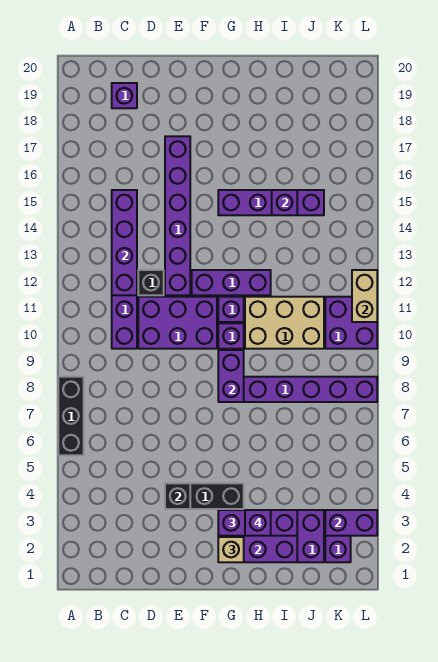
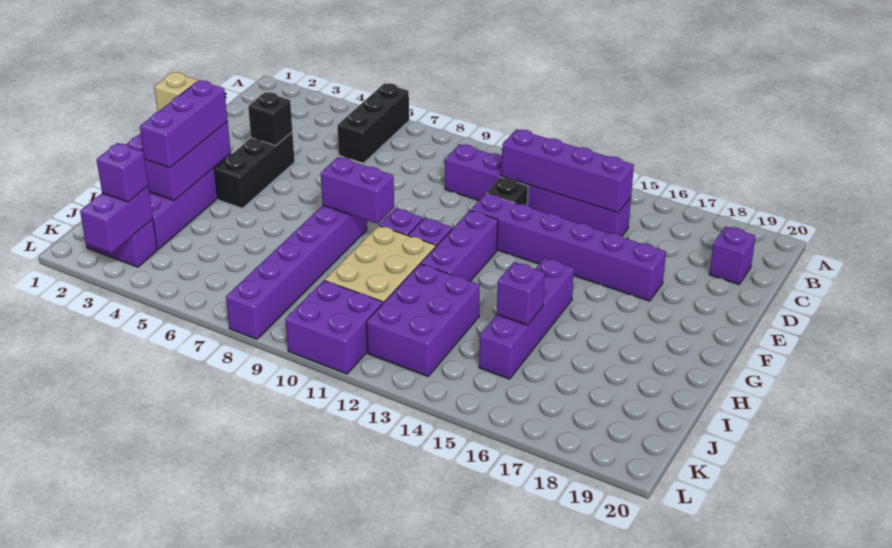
black brick A6:A8 level 1 -> black brick A6:C6 level 1
purple brick D10:F11 level 1 -> purple brick I12:K13 level 1
purple brick H3 level 4 -> purple brick K3 level 3
tan brick L11:L12 level 2 -> none

